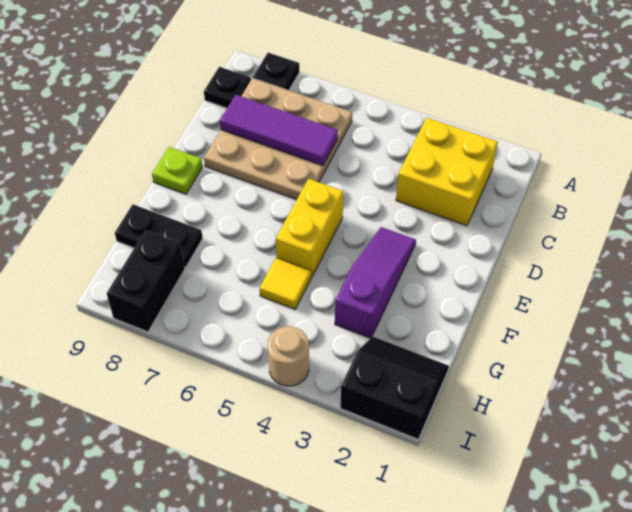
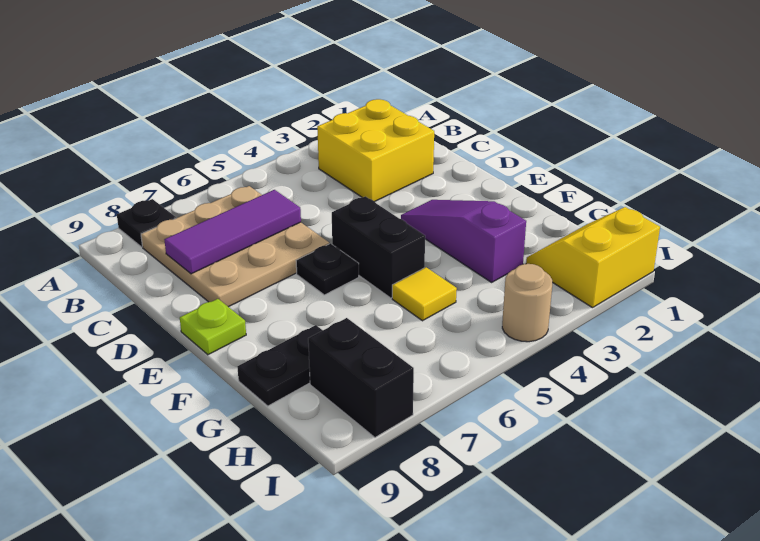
black plate B9 level 1 -> black plate E6 level 1
yellow brick E5:F5 level 1 -> black brick E5:F5 level 1
black slope H1:I2 level 1 top I -> yellow slope H1:I2 level 1 top I

